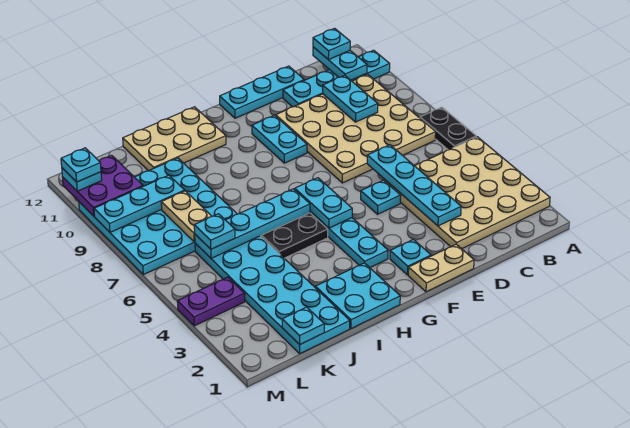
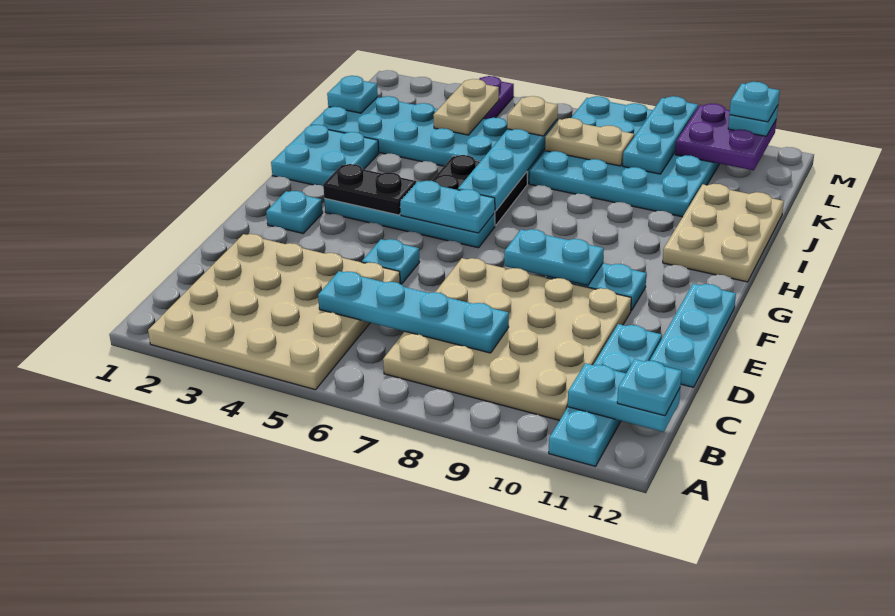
black plate A6:A7 level 1 -> black plate G3:G4 level 2
cyan plate C9:C10 level 2 -> cyan plate F8:F9 level 2
cyan plate D3:D6 level 2 -> cyan plate C5:C8 level 2
tan plate E1:F1 level 1 -> tan plate K4:L4 level 2
cyan plate K6 level 3 -> tan plate K6 level 3

